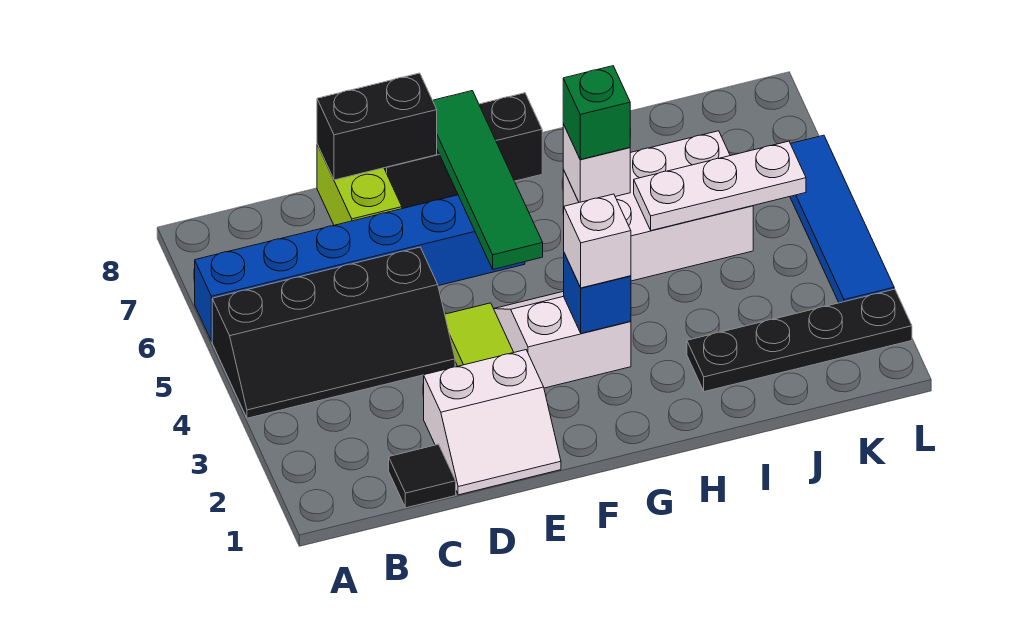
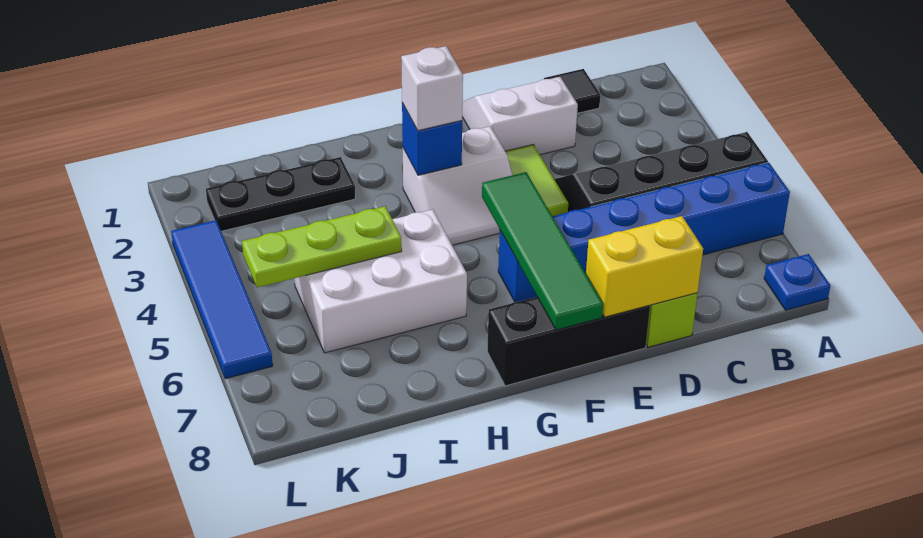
none -> blue plate A8 level 1
black brick D8:E8 level 2 -> yellow brick D8:E8 level 2
white brick H6 level 2 -> none
green brick H6 level 3 -> none
black plate I2:L2 level 1 -> black plate I2:K2 level 1
white plate I5:K5 level 2 -> lime plate I5:K5 level 2

